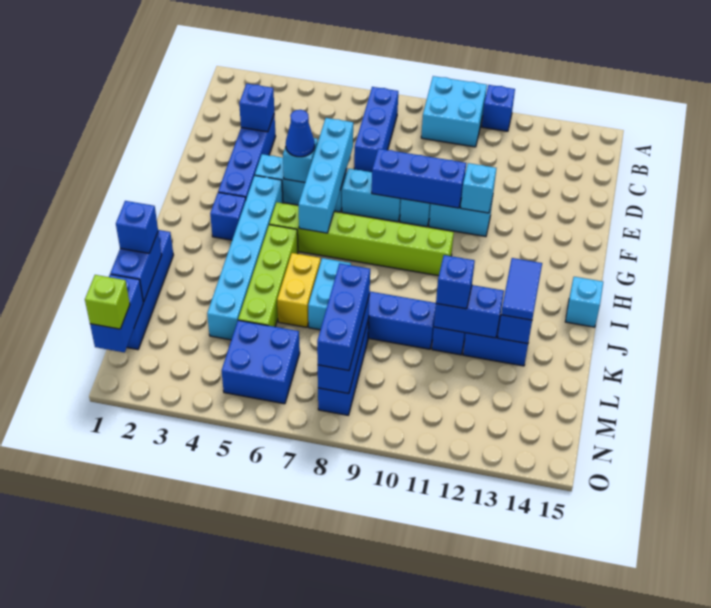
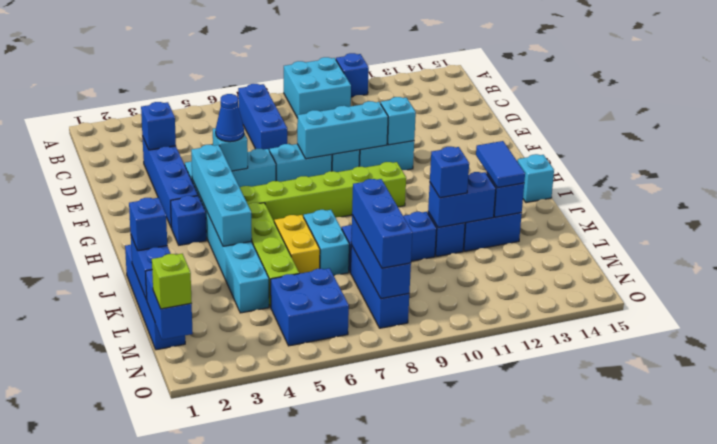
cyan brick E6:H6 level 2 -> cyan brick G4:J4 level 2
blue brick F8:F10 level 2 -> cyan brick F8:F10 level 2

